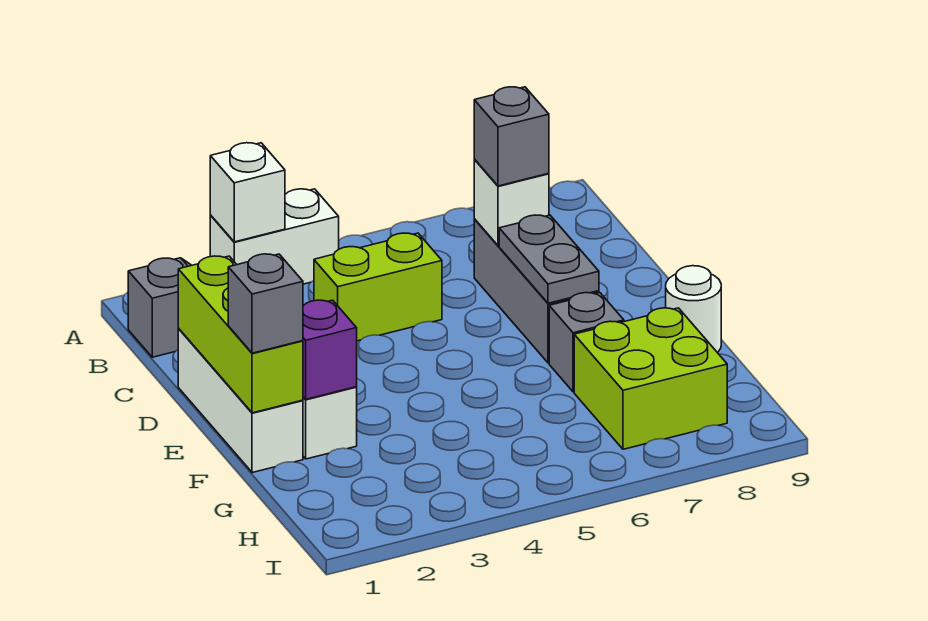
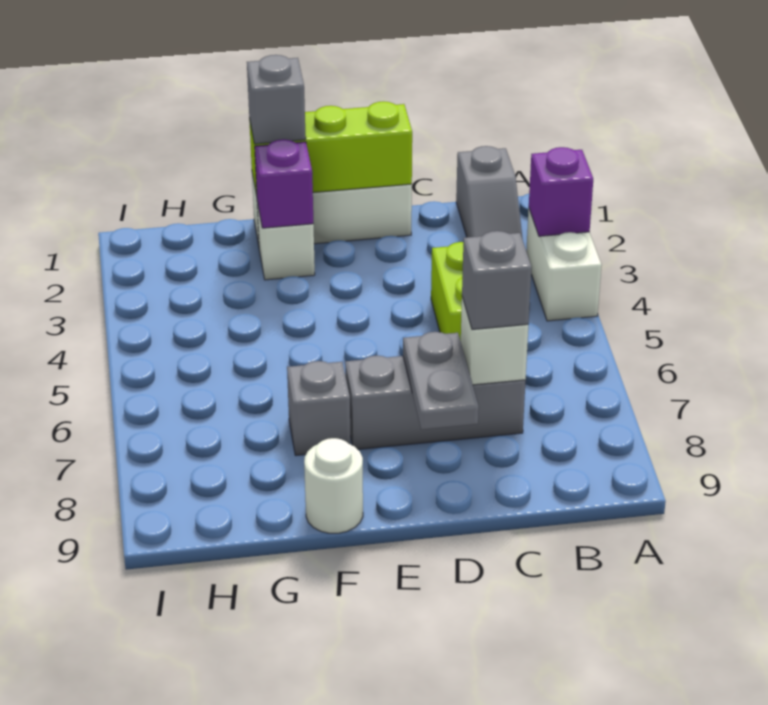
white brick A3 level 2 -> purple brick A3 level 2
grey plate D7:E7 level 2 -> grey plate D7:D8 level 2
lime brick G7:H8 level 1 -> none

